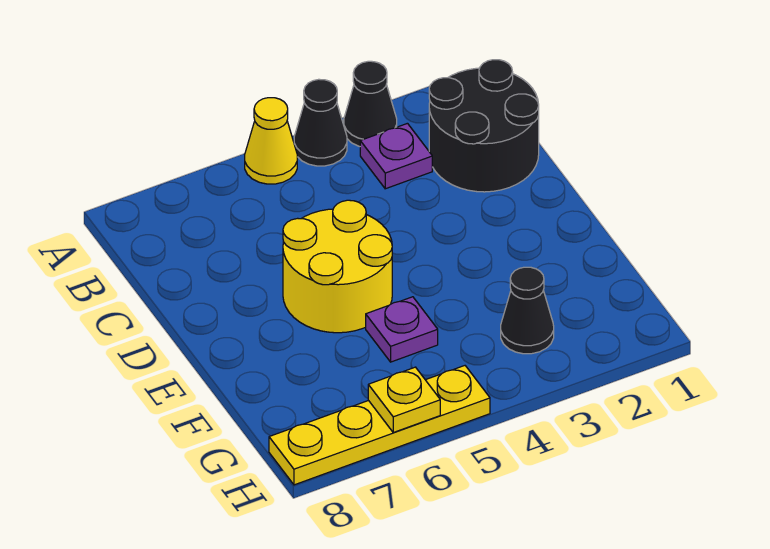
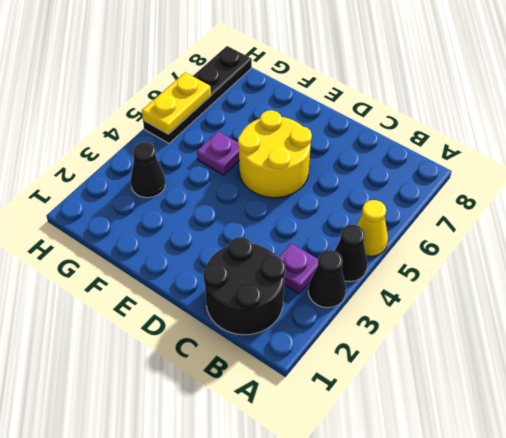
yellow plate H5:H8 level 1 -> black plate H5:H8 level 1
yellow plate H6 level 2 -> yellow plate H5:H6 level 2

